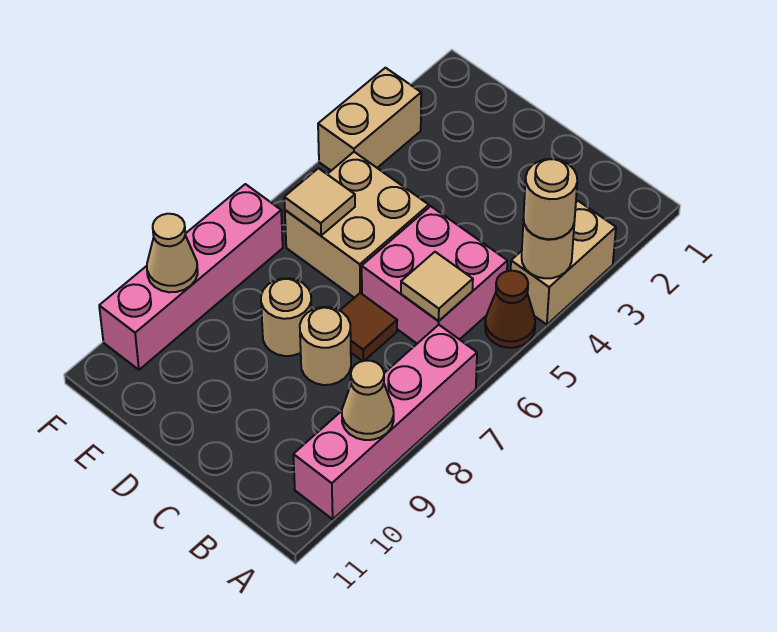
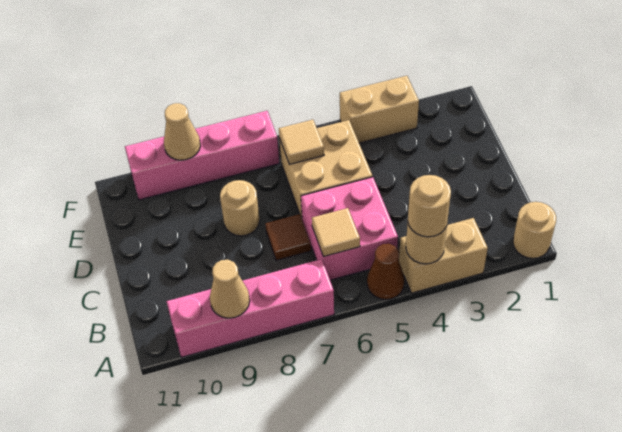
tan round brick C8 level 1 -> tan round brick A1 level 1

